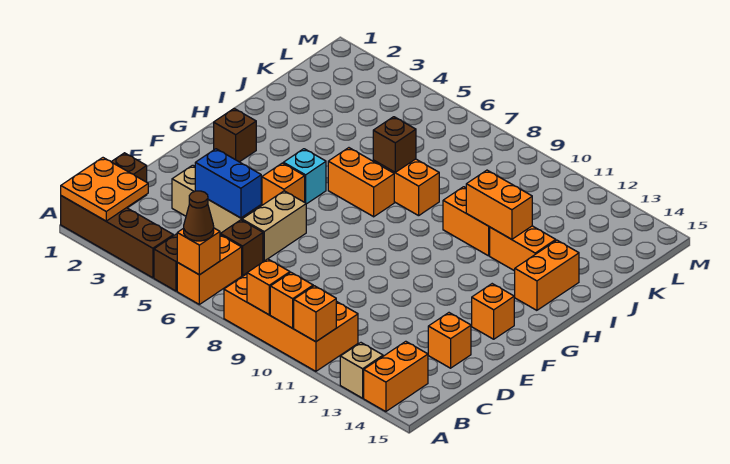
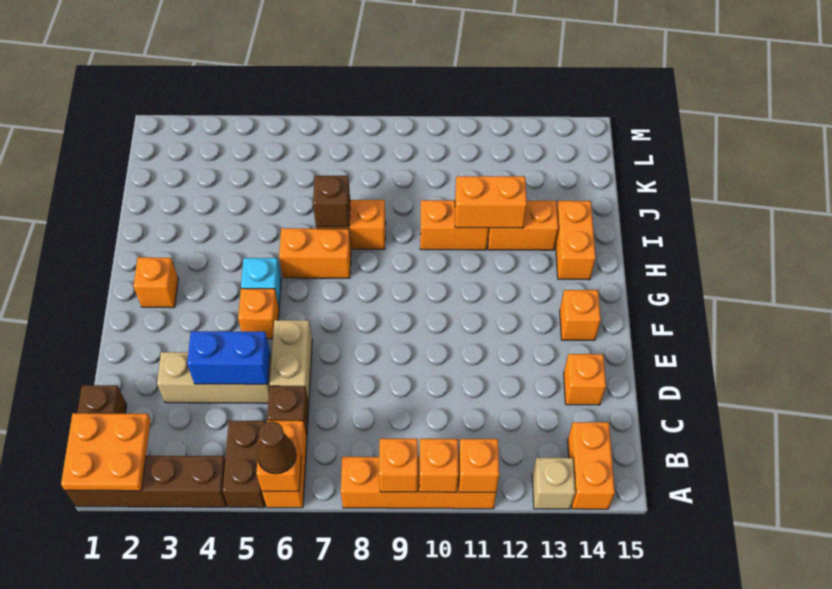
orange brick A8:B11 level 1 -> orange brick A8:A11 level 1
brown brick G2 level 1 -> orange brick G2 level 1

